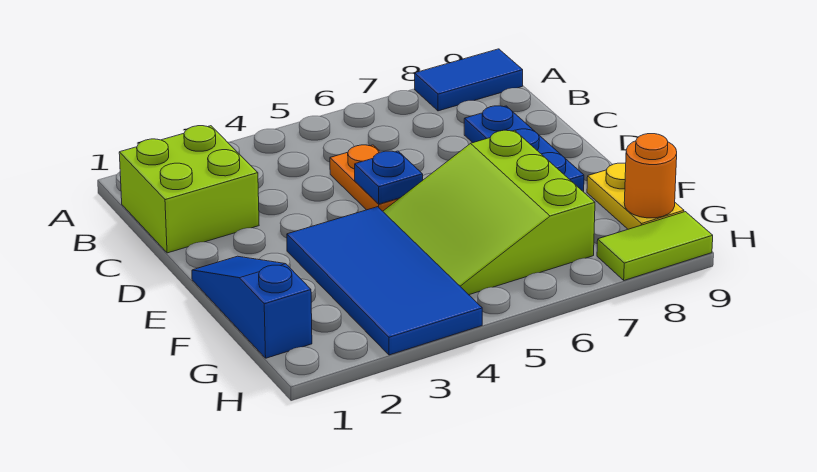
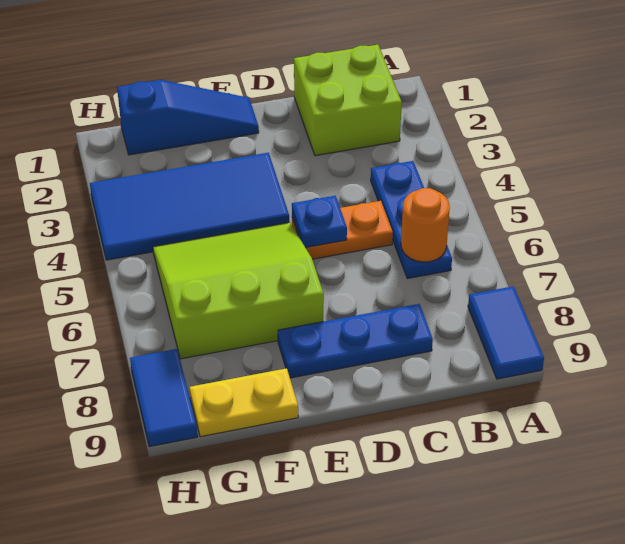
none -> blue plate B4:B6 level 1
orange round brick G9 level 2 -> orange round brick B6 level 2
lime tile H8:H9 level 1 -> blue tile H8:H9 level 1

